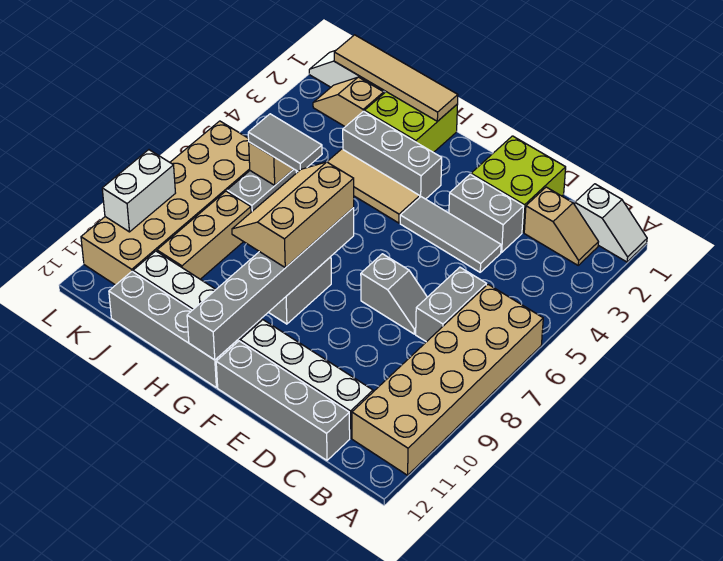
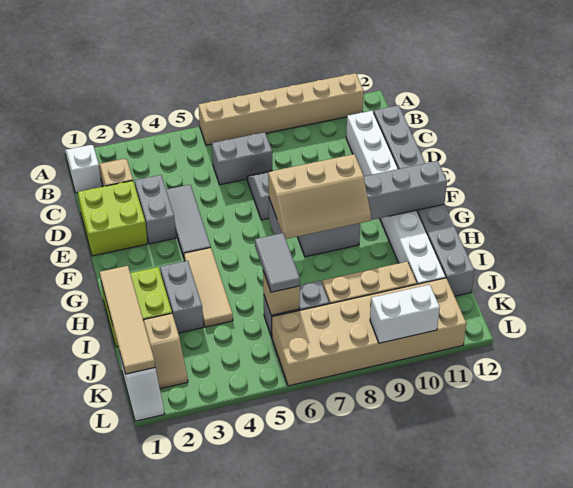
tan brick A6:B11 level 1 -> tan brick A6:A11 level 1
grey brick G3:I3 level 1 -> grey brick H3:I3 level 1

